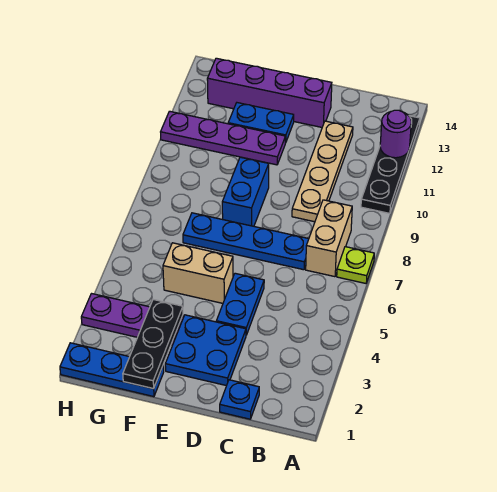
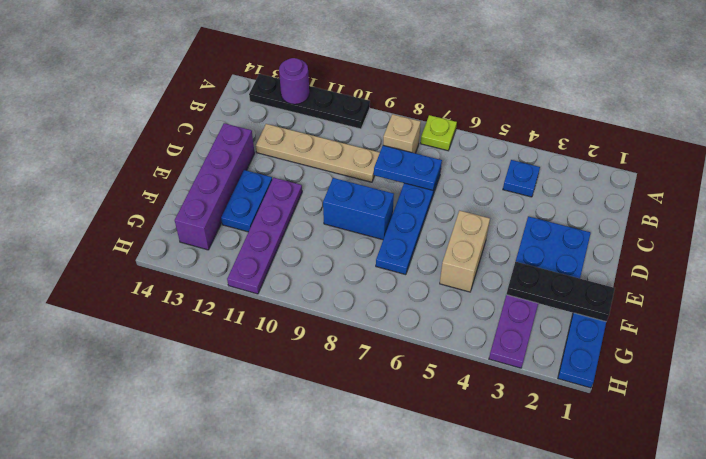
tan brick B7:B8 level 1 -> tan brick B8 level 1
blue plate C1 level 1 -> blue plate B4 level 1
blue plate D4:D5 level 1 -> blue plate C7:C8 level 2

